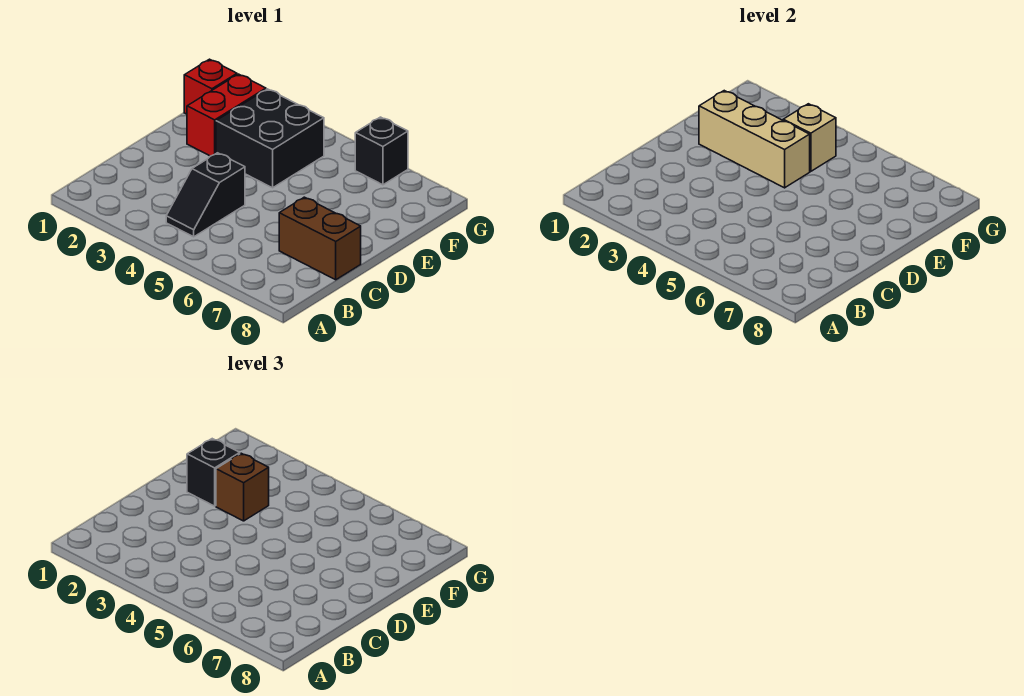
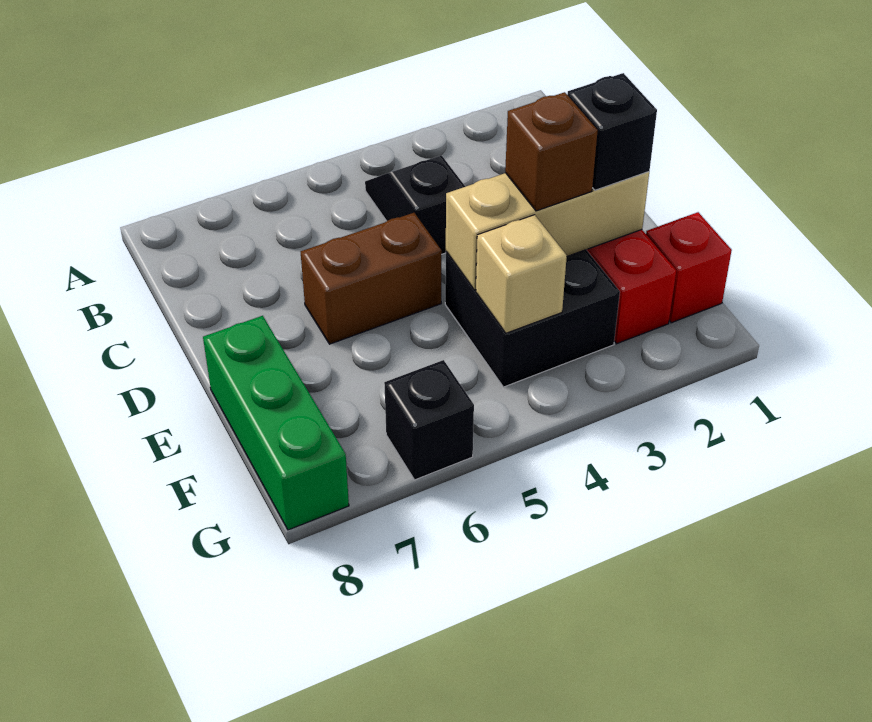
brown brick C7:C8 level 1 -> brown brick D5:D6 level 1
none -> green brick E8:G8 level 1

